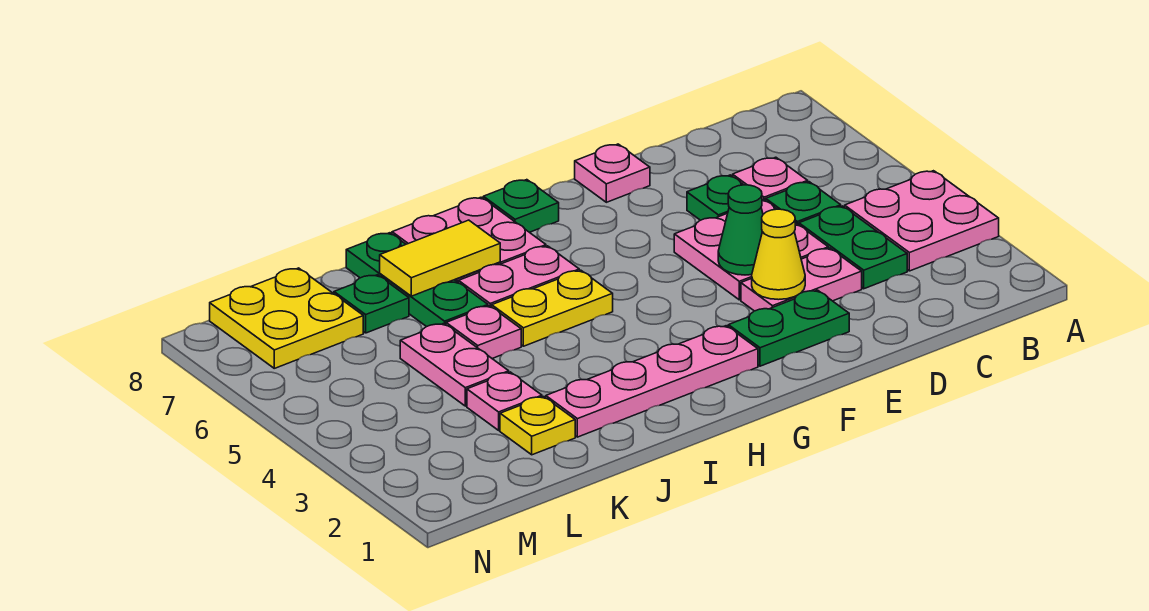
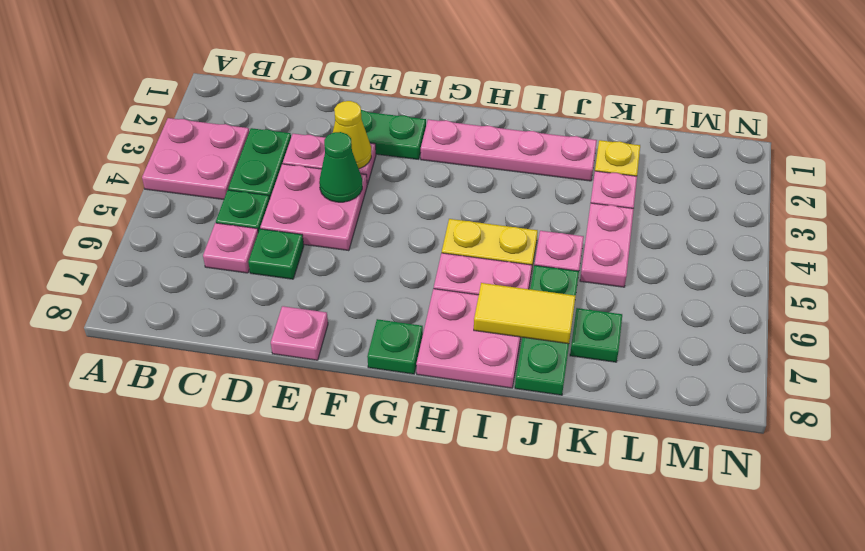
yellow plate L7:M8 level 1 -> none

